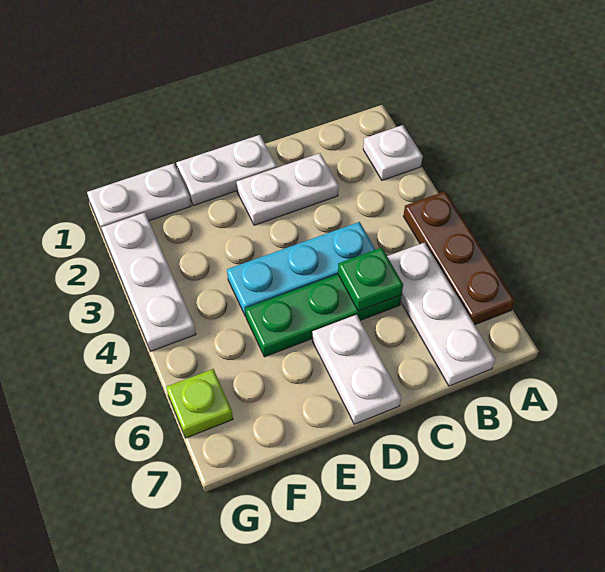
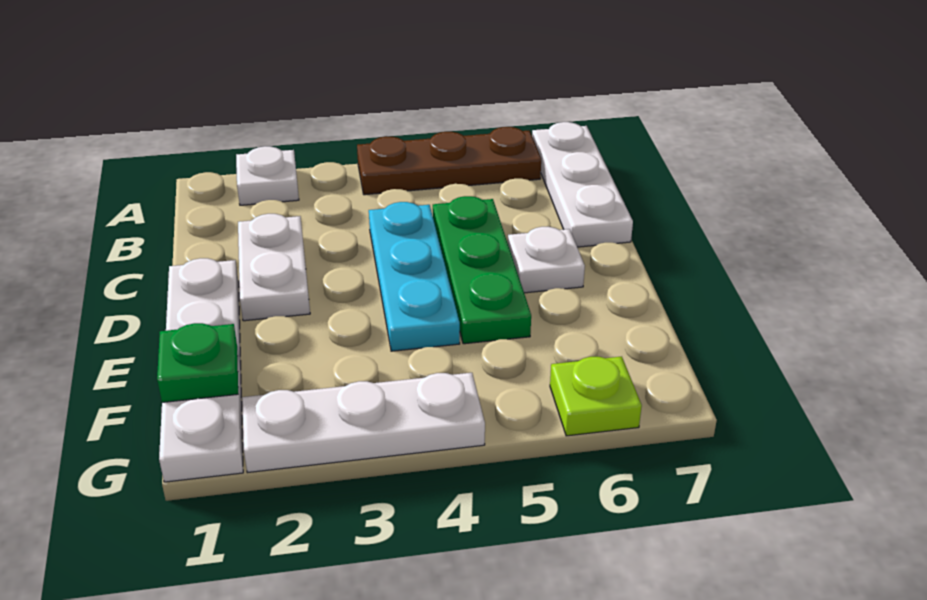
white plate B5:B7 level 1 -> white plate A7:C7 level 1
green plate C5 level 2 -> green plate F1 level 2
white plate D6:D7 level 1 -> white plate D6 level 1

